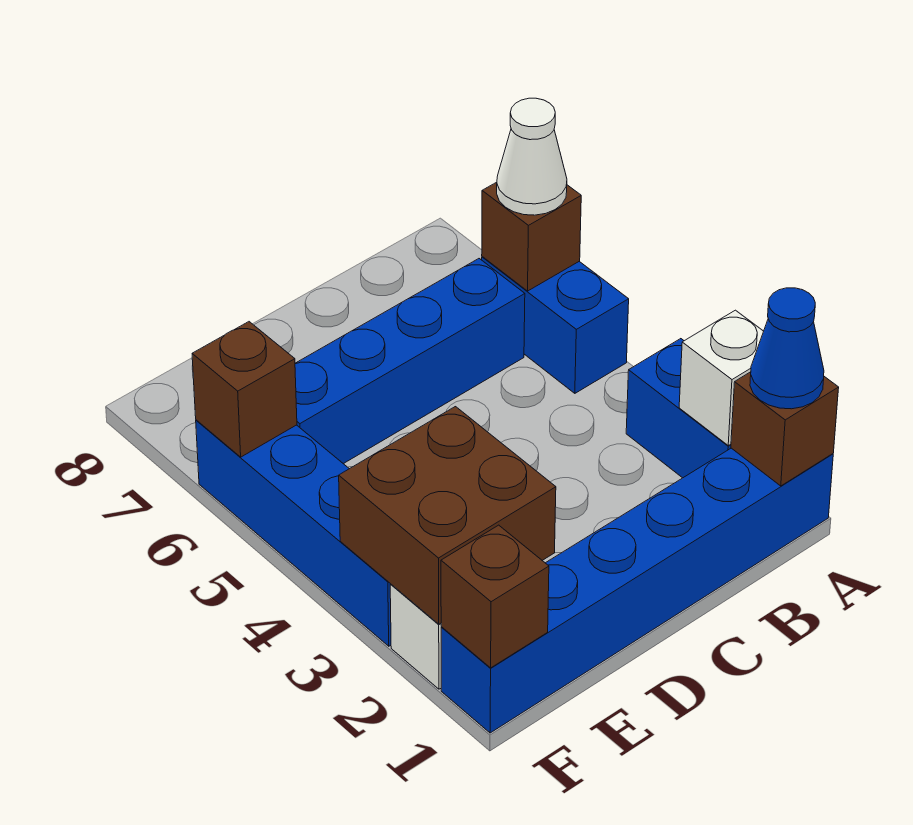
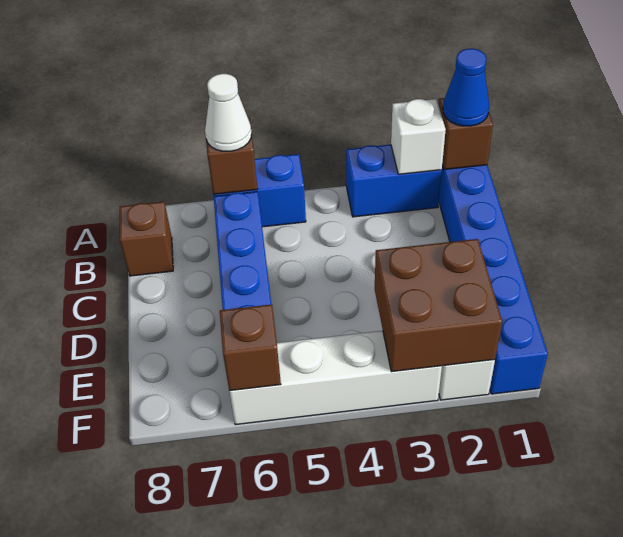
brown brick F1 level 2 -> brown brick B8 level 1
blue brick F3:F6 level 1 -> white brick F3:F6 level 1

